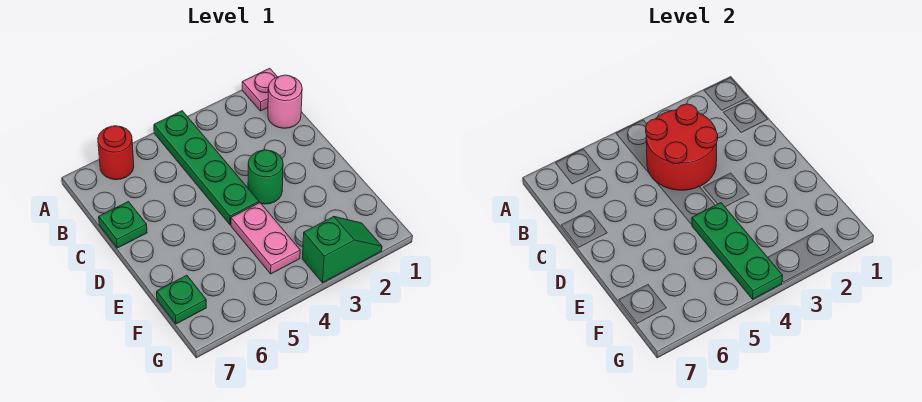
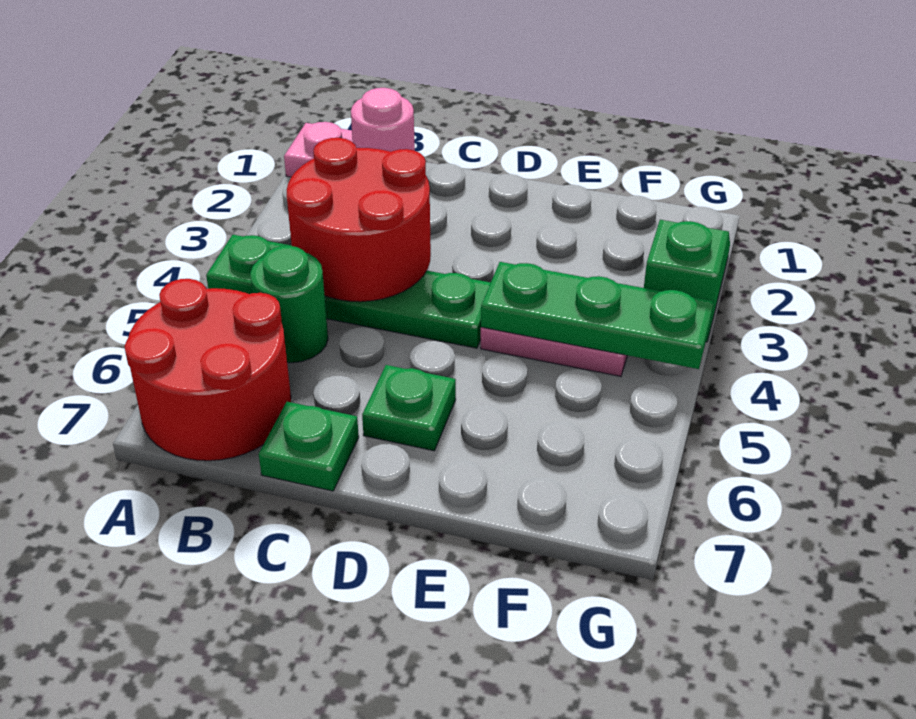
red round brick A6 level 1 -> red round brick A6:B7 level 1
green round brick D3 level 1 -> green round brick B5 level 1
green plate F7 level 1 -> green plate D6 level 1

